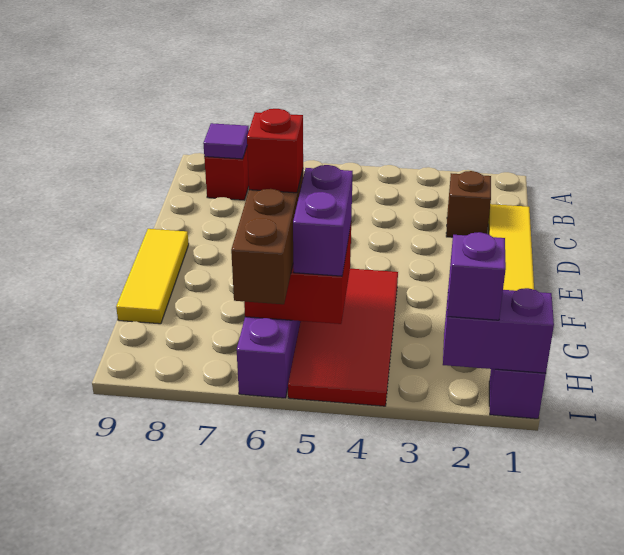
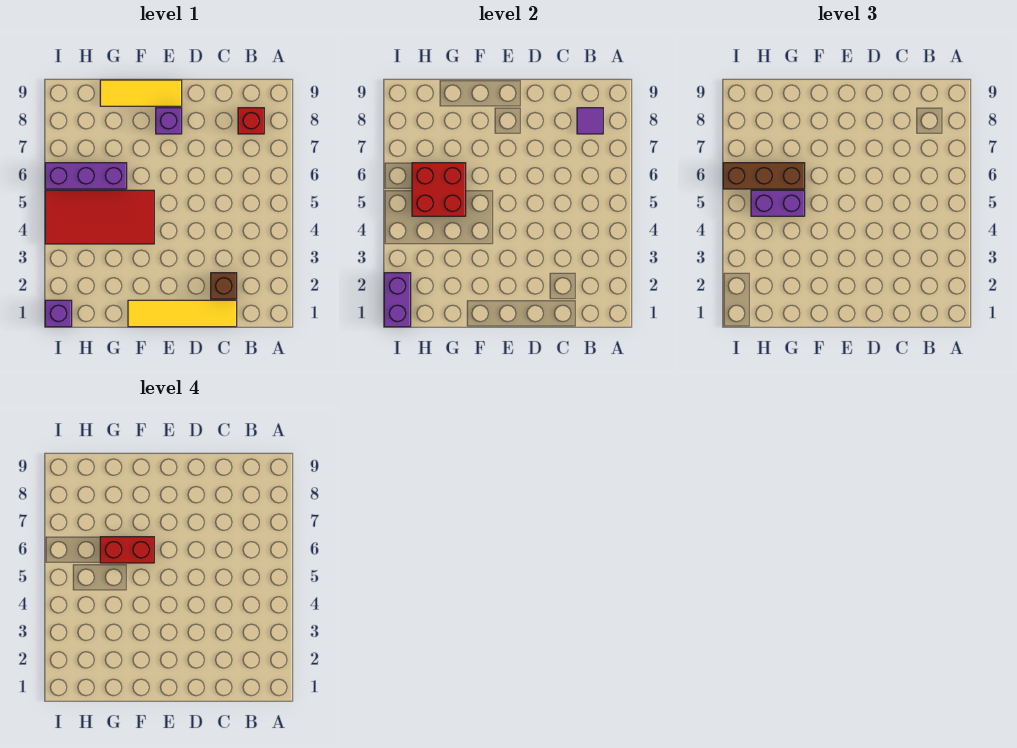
red brick G6 level 4 -> red brick F6:G6 level 4
purple brick I2 level 3 -> purple brick E8 level 1

